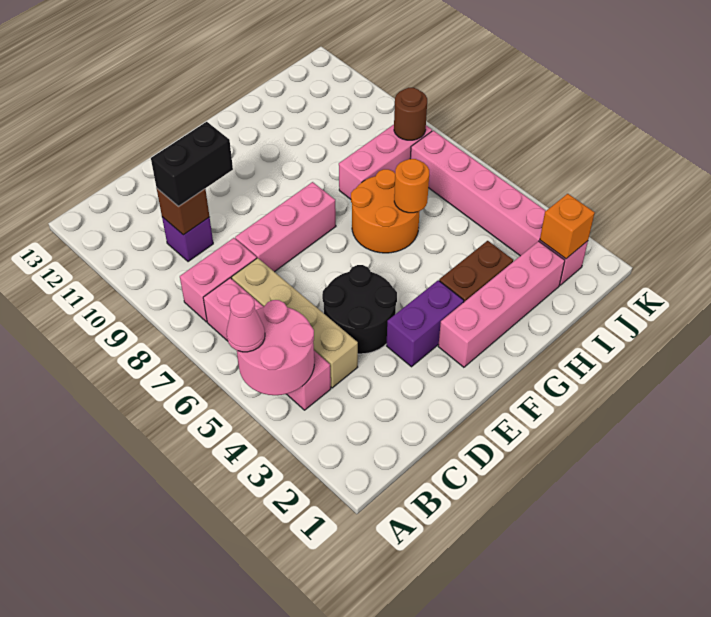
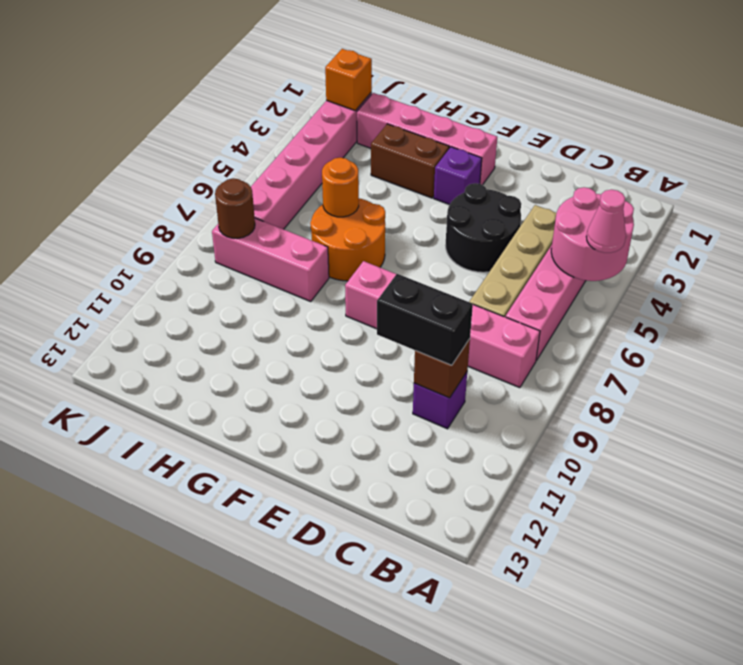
purple brick E3:F3 level 1 -> purple brick F3 level 1

